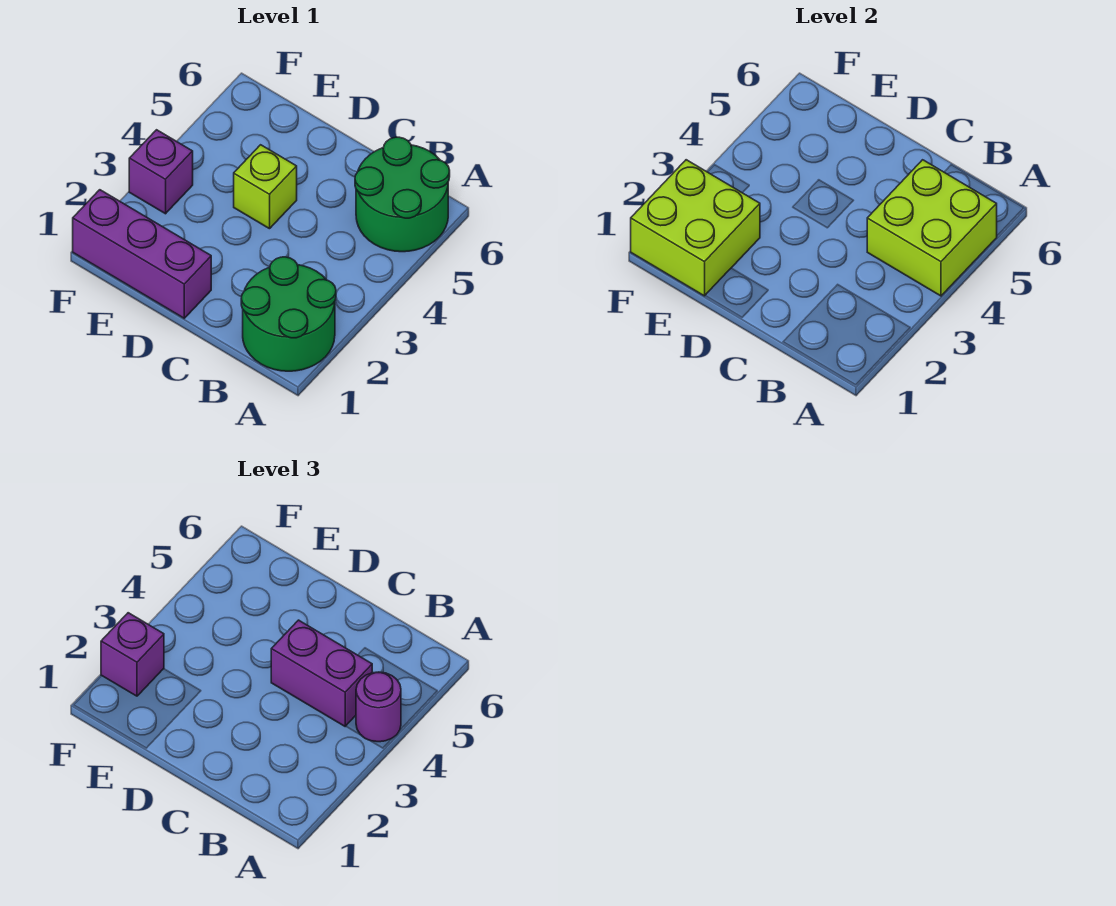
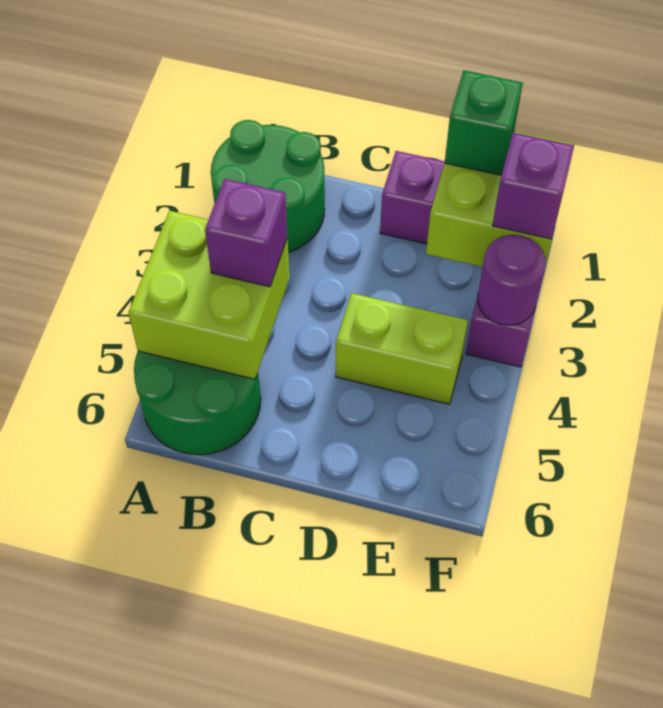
purple round brick A4 level 3 -> purple round brick F3 level 2
purple brick B4:C4 level 3 -> purple brick B4 level 3
lime brick D4 level 1 -> lime brick D4:E4 level 1
none -> green brick E1 level 3

